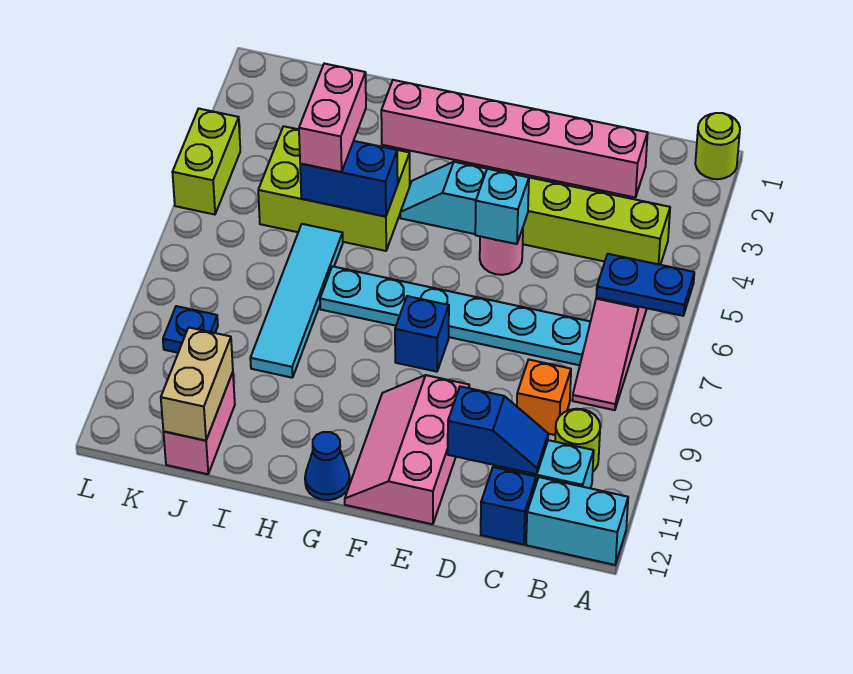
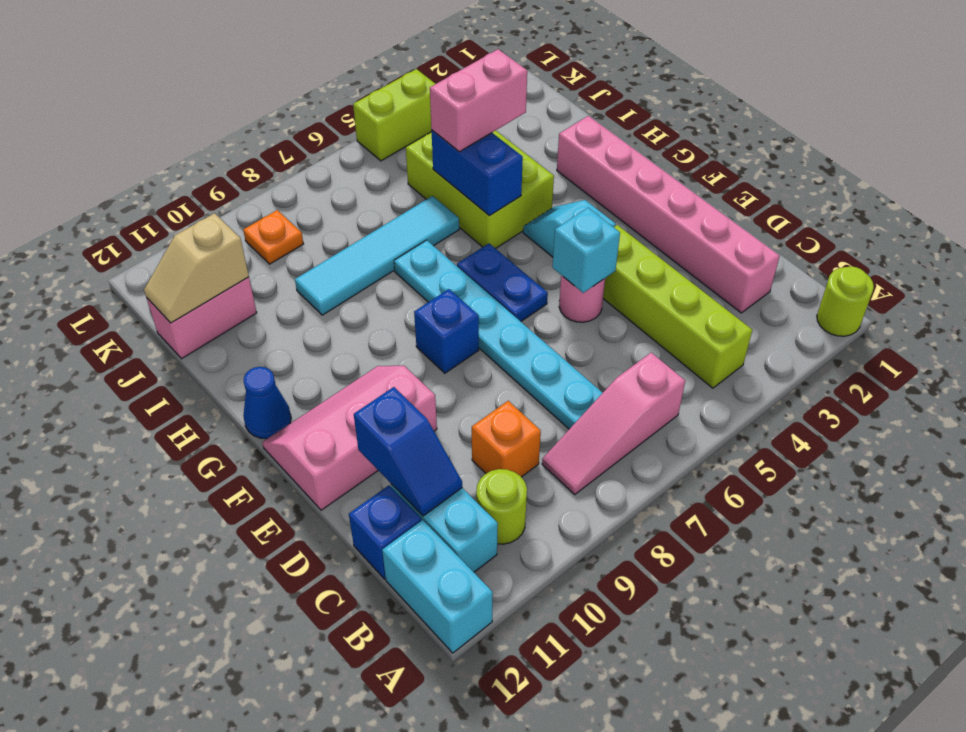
blue plate A6:B6 level 2 -> blue plate F6:G6 level 1
tan brick J11:J12 level 2 -> tan slope J11:J12 level 2 top 11
blue plate K9 level 1 -> orange plate K9 level 1

